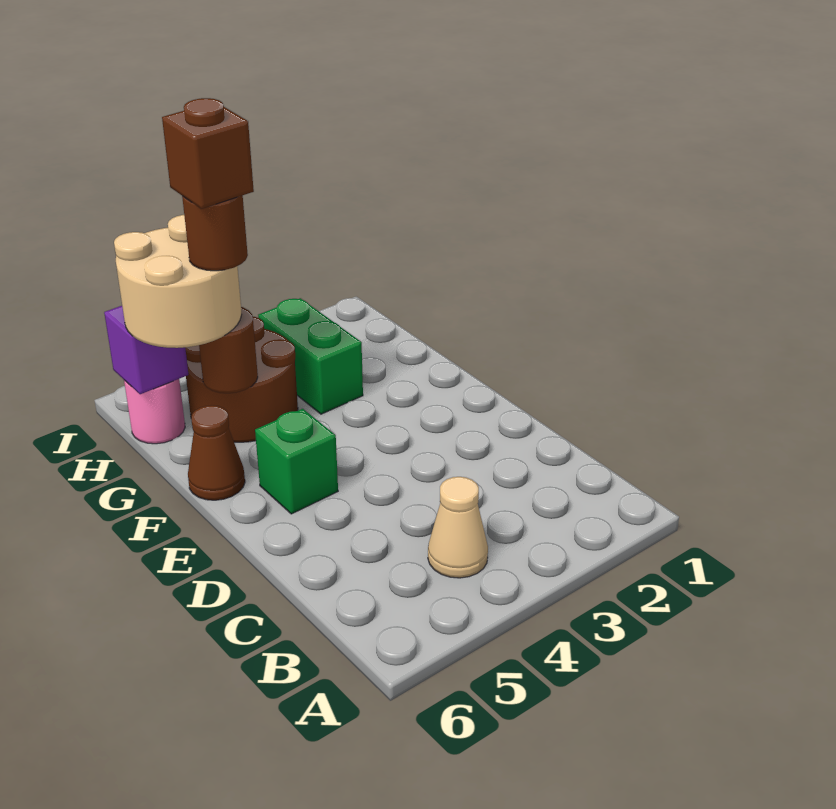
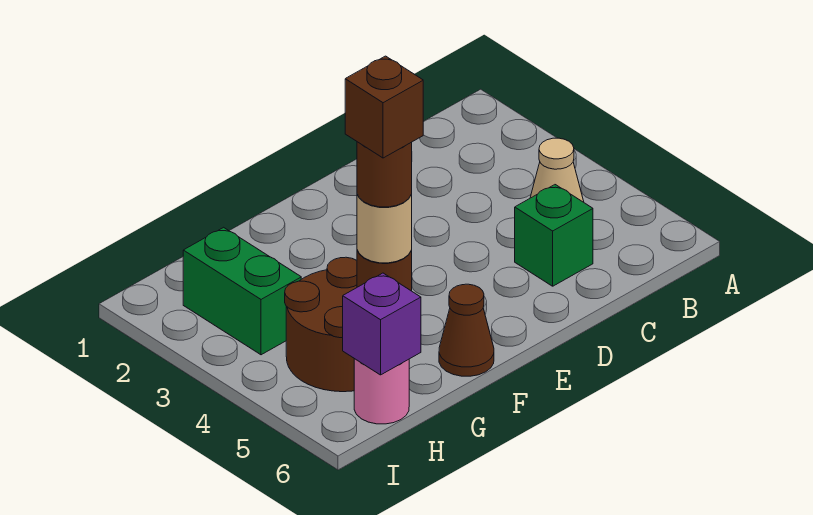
green brick E5 level 1 -> green brick C5 level 1
green brick G3:H3 level 1 -> green brick H2:H3 level 1
tan round brick G5:H6 level 3 -> tan round brick G5 level 3

